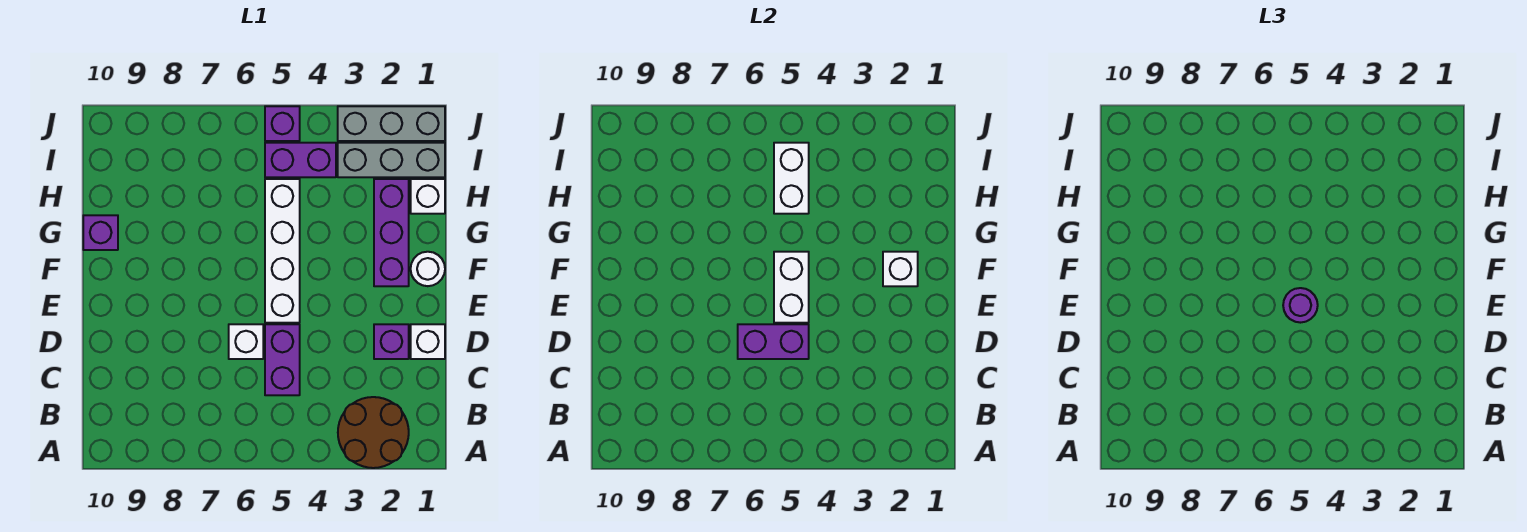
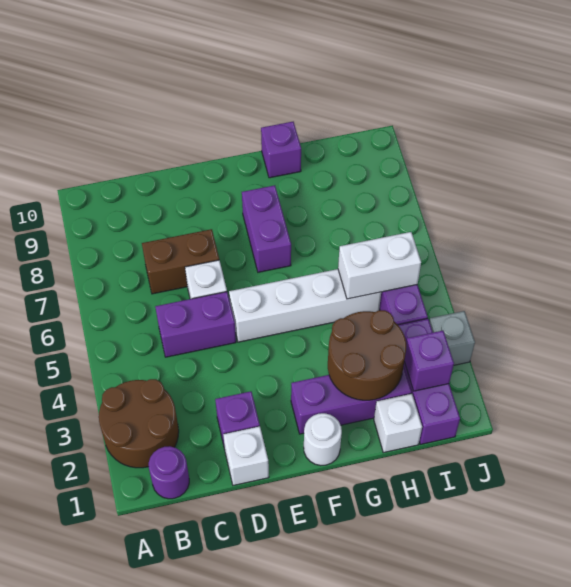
none -> brown brick C7:D7 level 1
purple brick D5:D6 level 2 -> purple brick F7:F8 level 1
white brick E5:F5 level 2 -> none
purple round brick E5 level 3 -> purple round brick B1 level 1
white brick F2 level 2 -> none
none -> brown round brick G2:H3 level 2
grey brick I1:I3 level 1 -> purple brick I1:I3 level 1
grey brick J1:J3 level 1 -> grey brick J3 level 1
purple brick J5 level 1 -> purple brick I2 level 2

